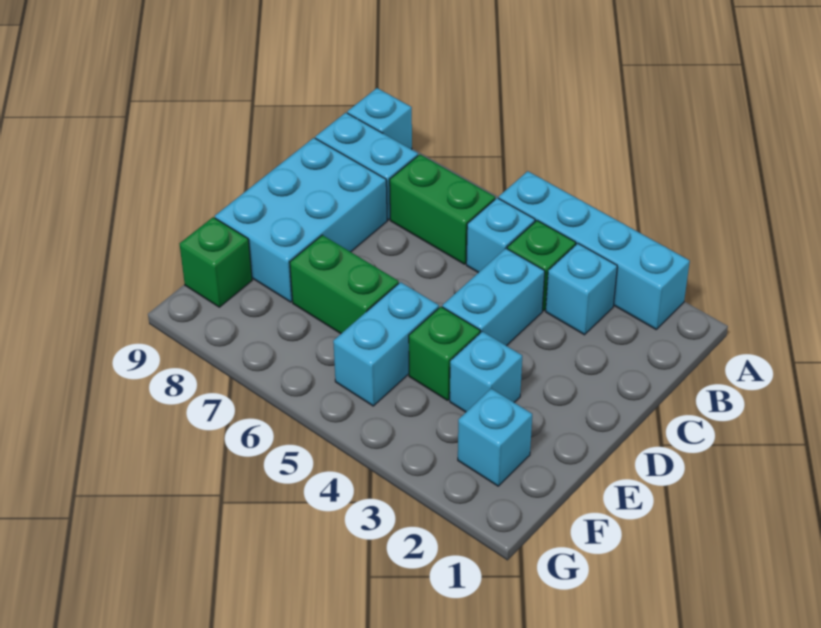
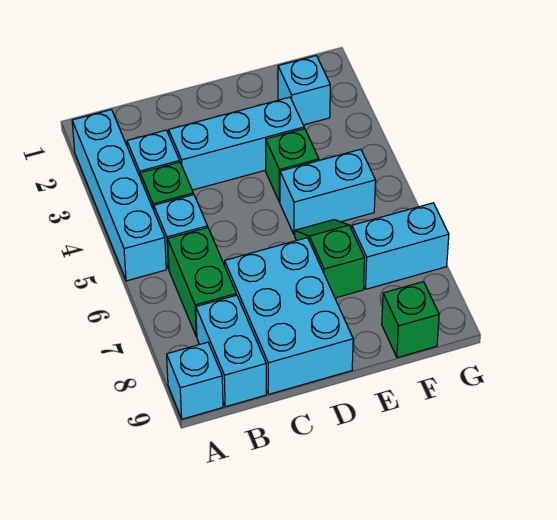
cyan brick C4:D4 level 1 -> cyan brick F7:G7 level 1
cyan brick C8:E9 level 1 -> cyan brick C7:D9 level 1
cyan brick E3 level 1 -> cyan brick C3:E3 level 1
green brick E6:E7 level 1 -> green slope E6:E7 level 1 top 7

